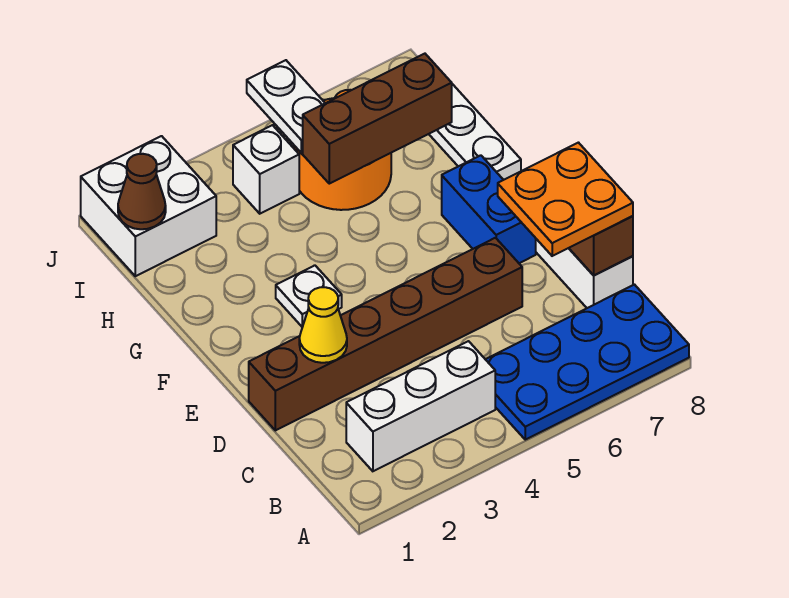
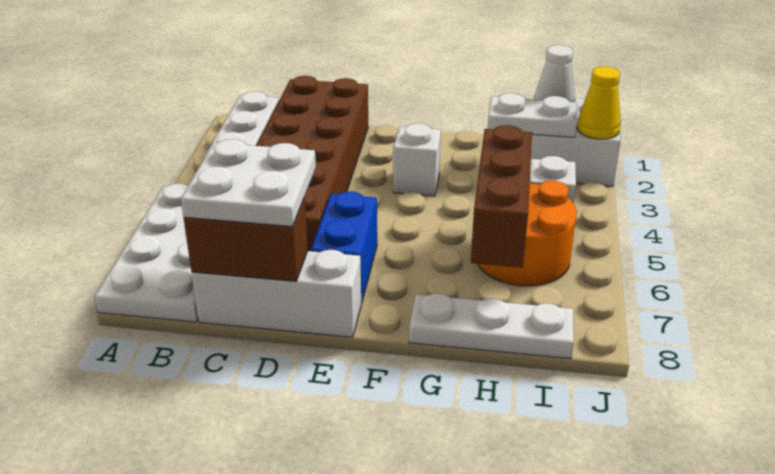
blue plate A5:B8 level 1 -> white plate A5:B8 level 1
orange plate C7:D8 level 3 -> white plate C7:D8 level 3
brown brick D1:D6 level 1 -> brown brick C1:D6 level 1
yellow cone D2 level 2 -> yellow cone J2 level 2
blue brick E7:F7 level 1 -> blue brick E6:E7 level 1
white plate F3 level 1 -> white brick F3 level 1
brown cone I1 level 2 -> white cone I1 level 2
white plate I5:J5 level 2 -> white plate H2:I2 level 2

